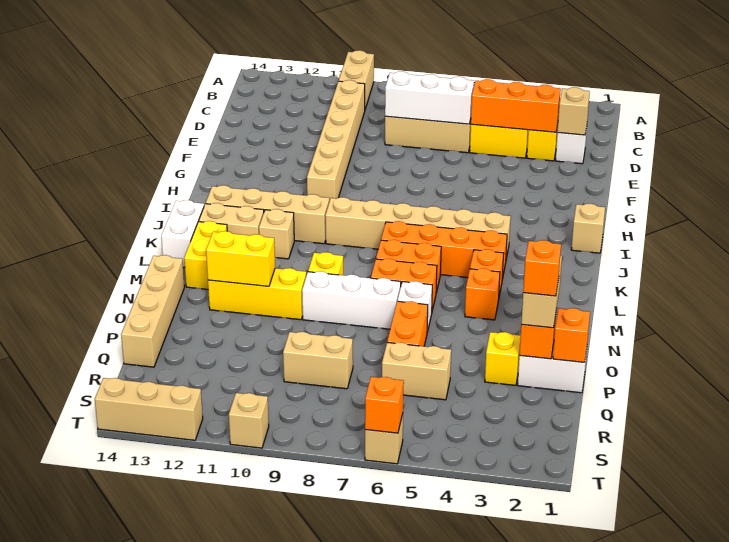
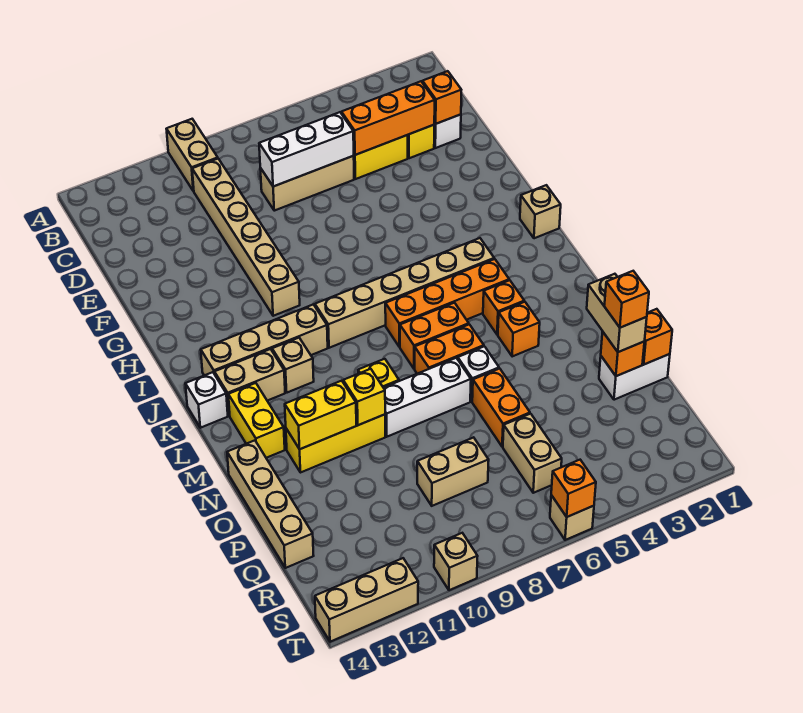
tan brick D2 level 2 -> orange brick D2 level 2
white brick K14:L14 level 1 -> white brick K14 level 1
yellow brick P3 level 1 -> yellow brick N10 level 2
tan brick Q5:Q6 level 1 -> tan brick Q6:R6 level 1

